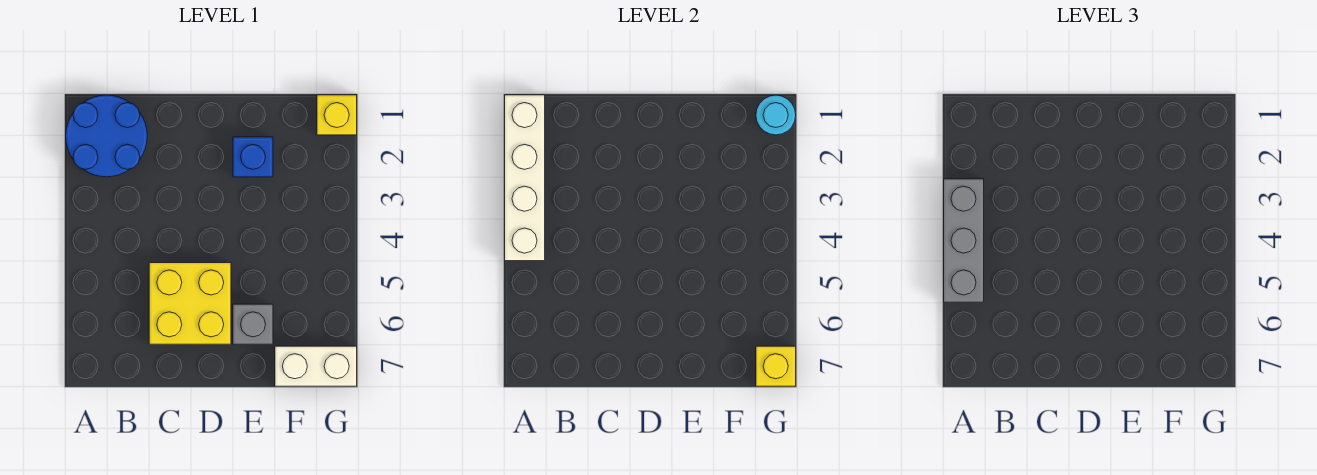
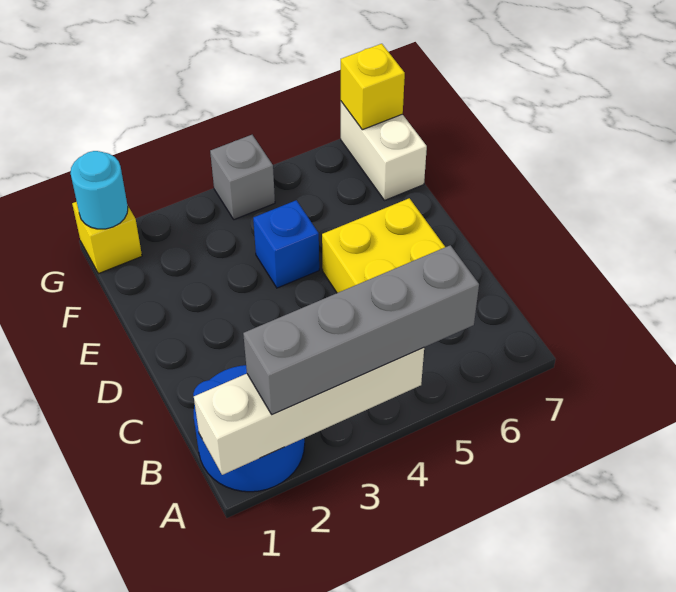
grey brick A3:A5 level 3 -> grey brick A2:A5 level 3
blue brick E2 level 1 -> blue brick E4 level 1
grey brick E6 level 1 -> grey brick G4 level 1

